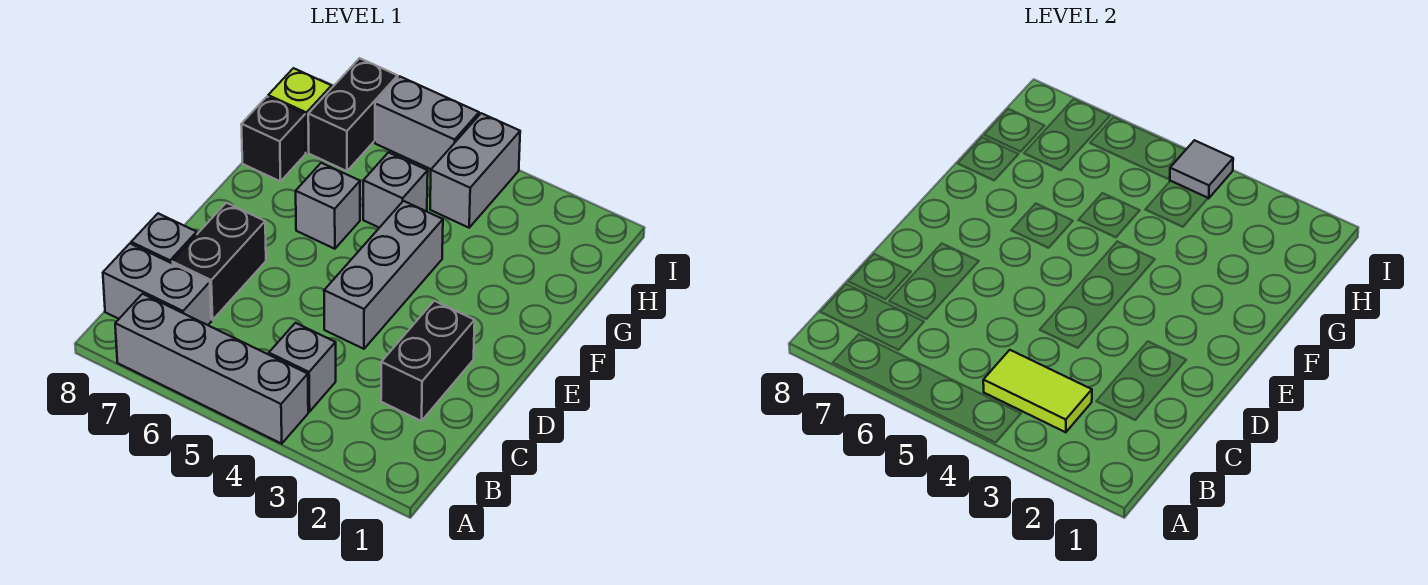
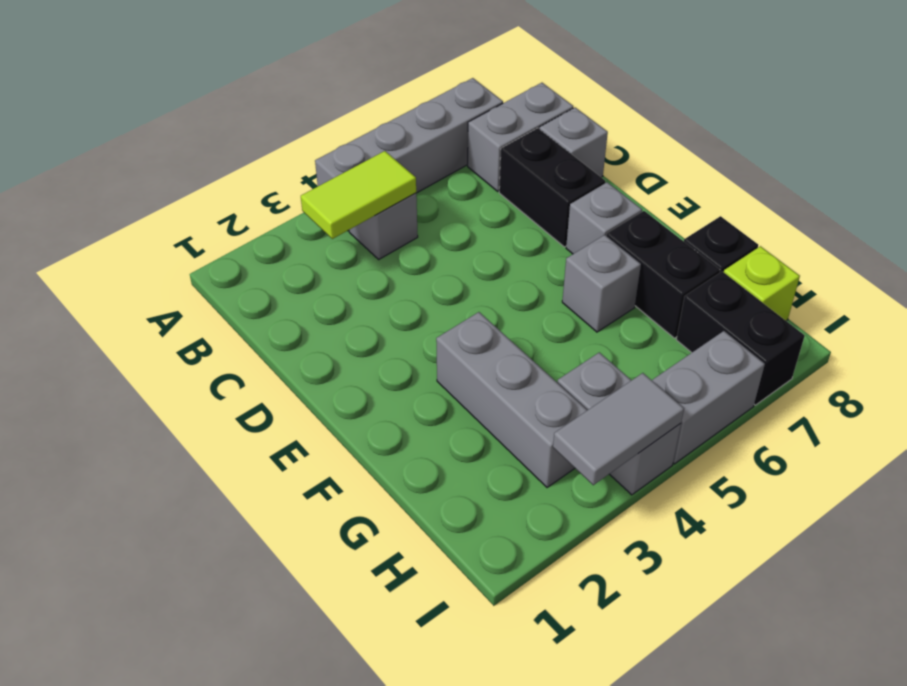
black brick C2:D2 level 1 -> black brick F7:G7 level 1
grey brick D4:F4 level 1 -> grey brick F3:H3 level 1
grey brick G5 level 1 -> grey brick E7 level 1
grey tile I4 level 2 -> grey tile I3:I4 level 2

